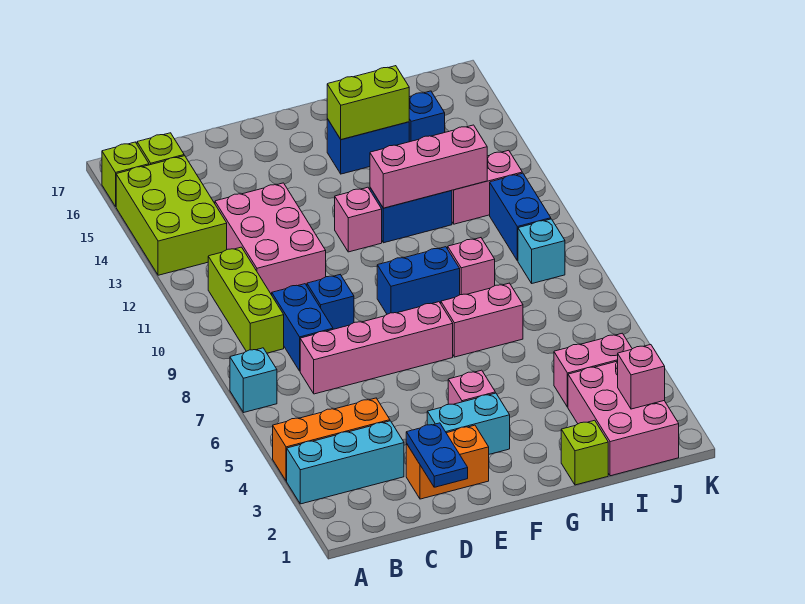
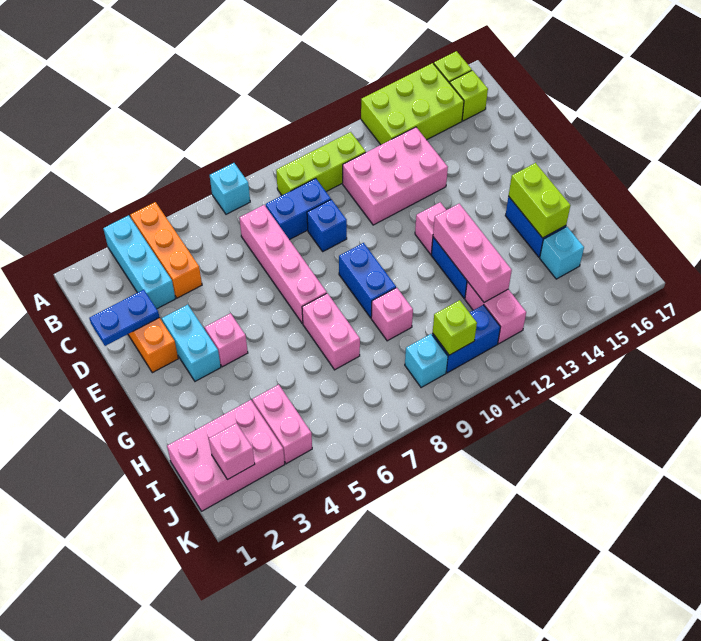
lime brick H1 level 1 -> lime brick J10 level 2
blue brick I15 level 1 -> cyan brick I15 level 1

